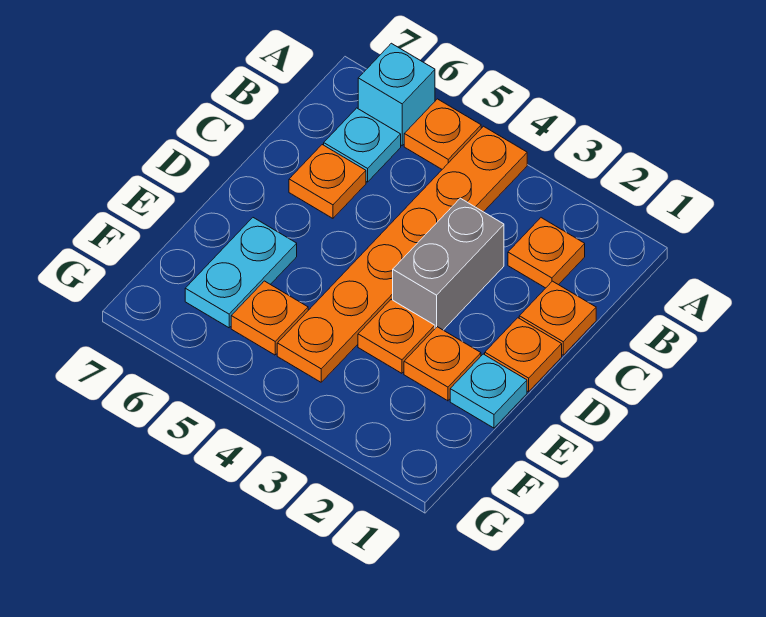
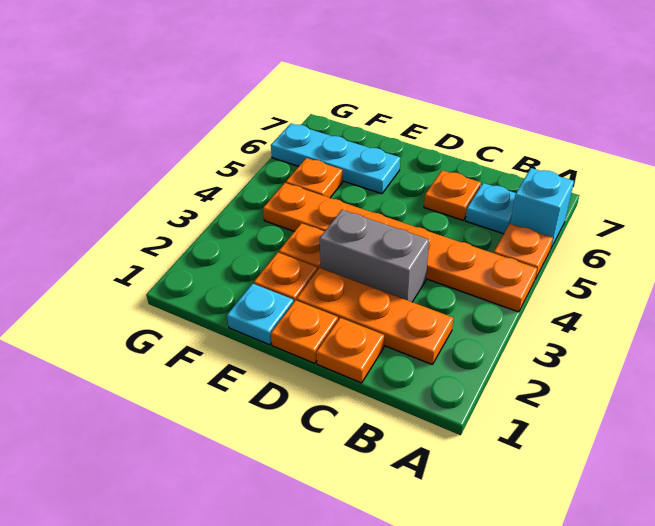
orange plate B2 level 1 -> orange plate B2:D2 level 1
cyan plate E6:F6 level 1 -> cyan plate E6:G6 level 1

